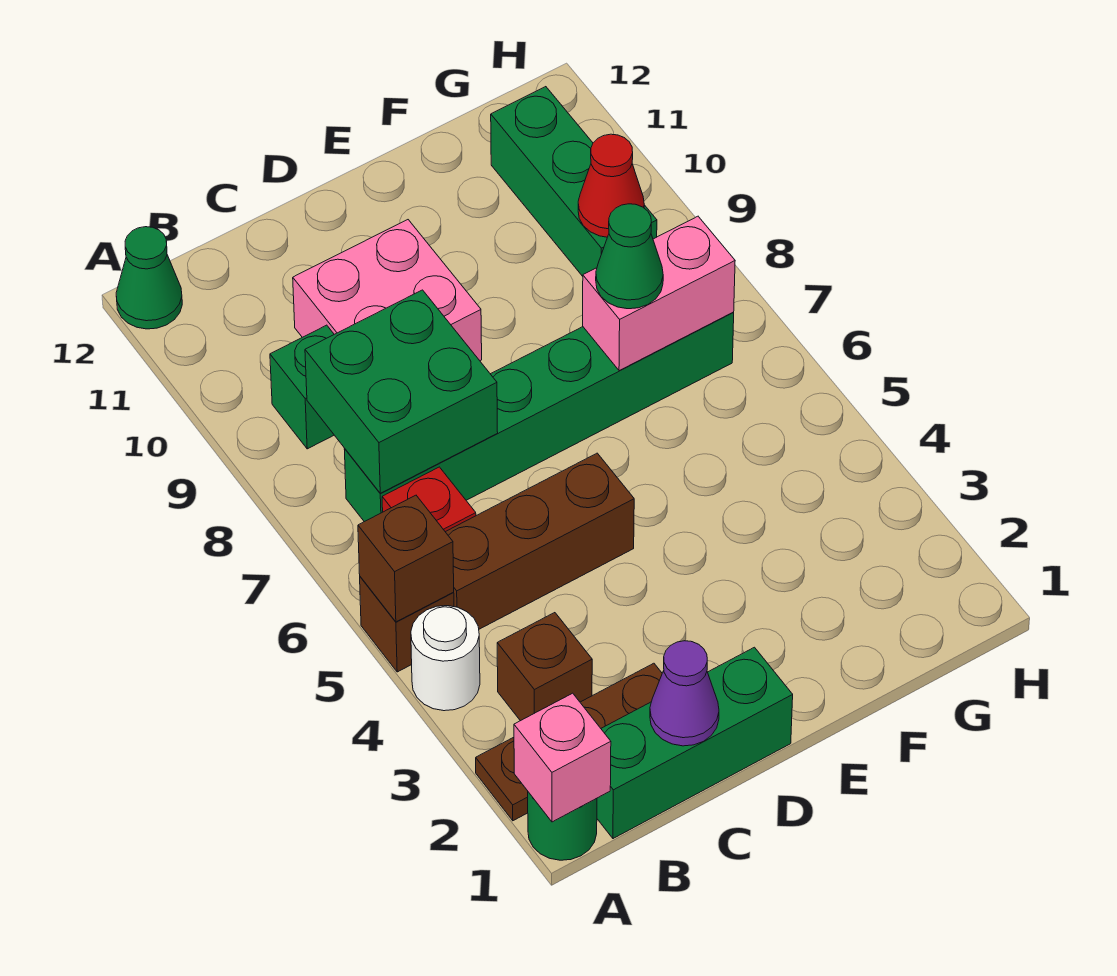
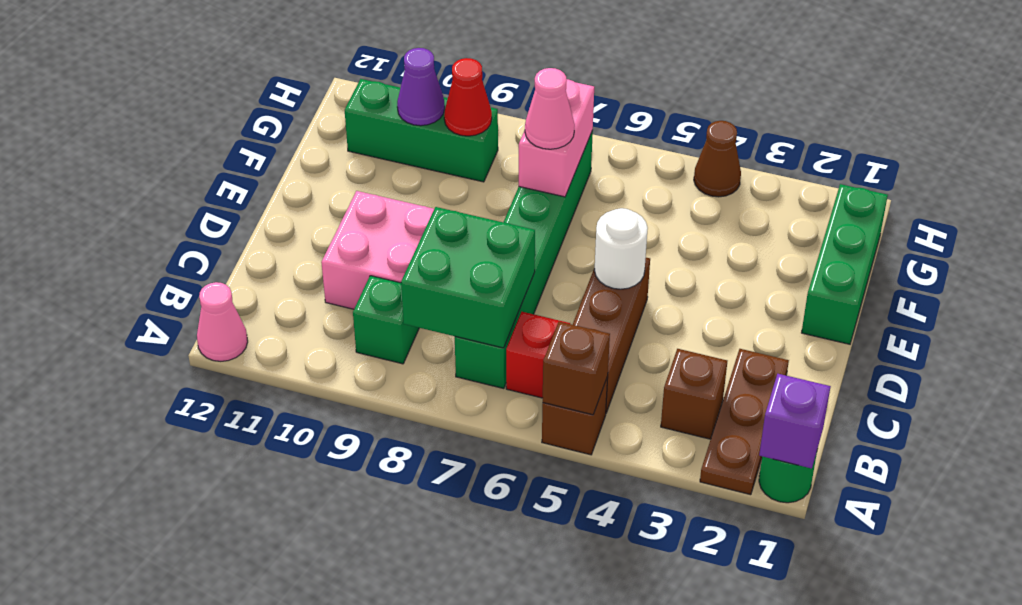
pink brick A1 level 2 -> purple brick A1 level 2
white round brick A4 level 1 -> white round brick D5 level 2
green cone A12 level 1 -> pink cone A12 level 1
green brick B1:D1 level 1 -> green brick E1:G1 level 1
purple cone C1 level 2 -> purple cone G10 level 2
green cone F7 level 3 -> pink cone F7 level 3
none -> brown cone H4 level 1

